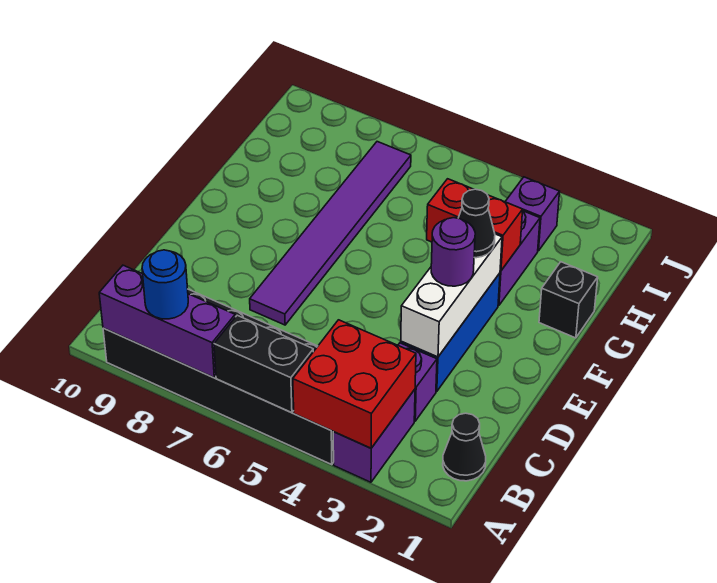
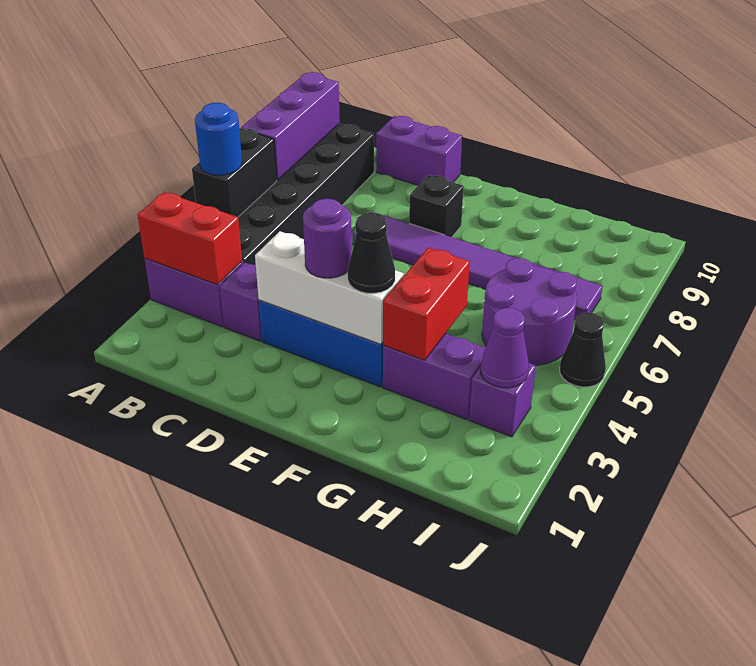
red brick A3:B4 level 2 -> red brick A3:B3 level 2
blue round brick A8 level 3 -> blue round brick A5 level 3
black cone B1 level 1 -> black cone J5 level 1
none -> purple brick C10:D10 level 1
black brick G1 level 1 -> black brick E8 level 1
none -> purple round brick H5:I6 level 1
none -> purple cone I3 level 2

